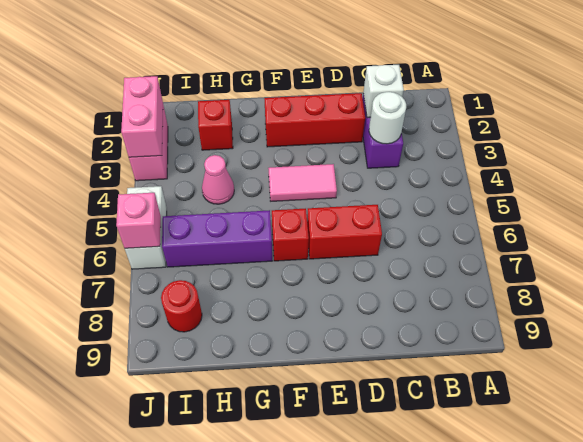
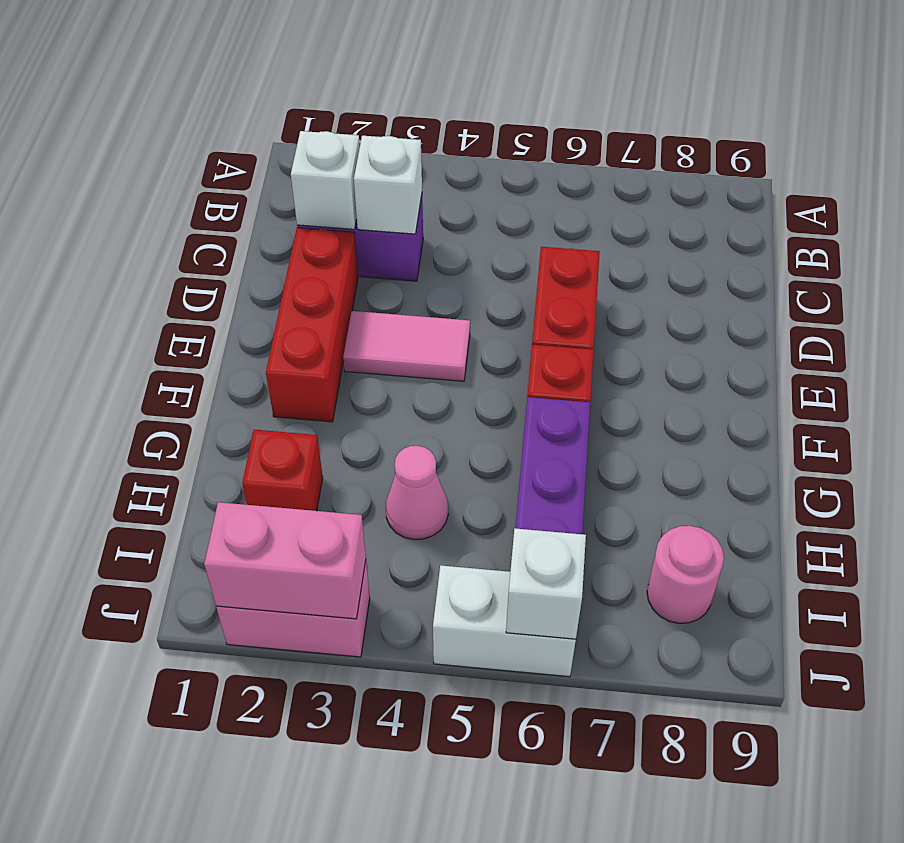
white round brick C3 level 2 -> white brick C3 level 2
pink tile E4:F4 level 1 -> pink tile E3:E4 level 1
red round brick I8 level 1 -> pink round brick I8 level 1
pink brick J6 level 2 -> white brick J6 level 2

